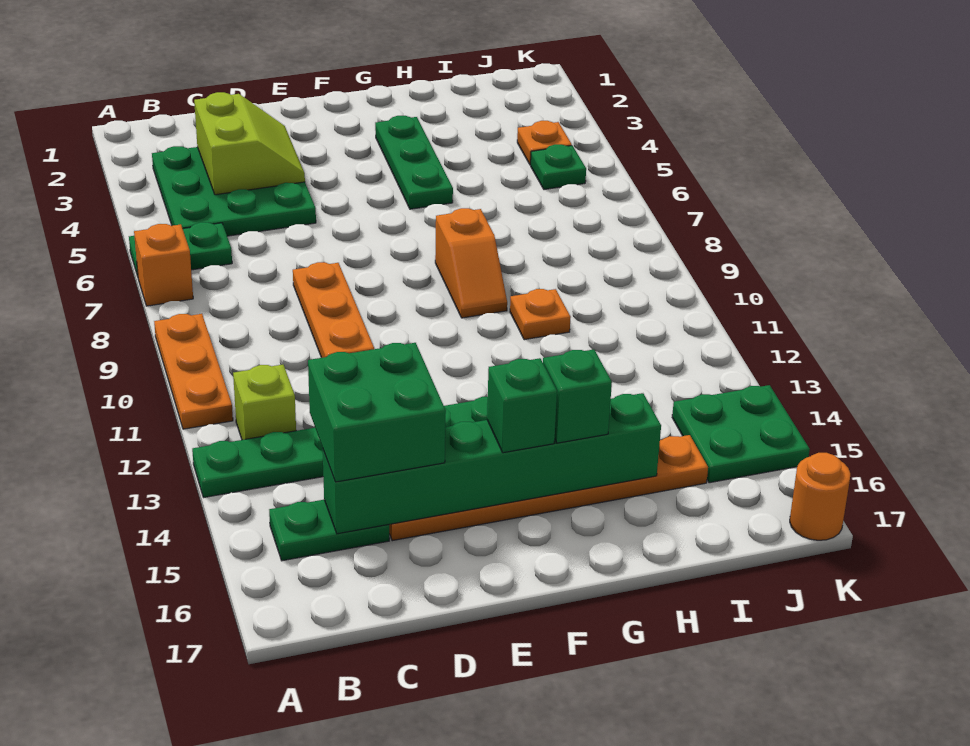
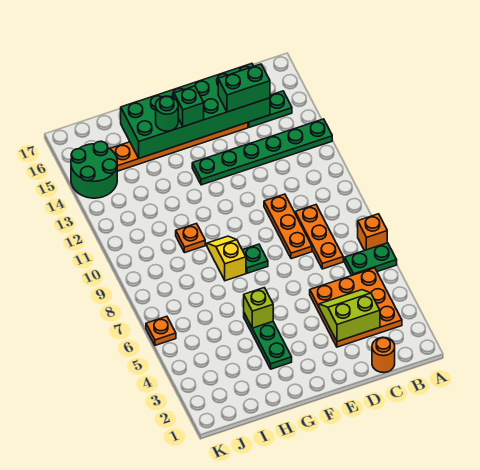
orange plate A9:A11 level 1 -> orange plate C7:C9 level 1
green plate B3:D5 level 1 -> orange plate B3:D5 level 1
lime brick B12 level 1 -> lime brick G5 level 2
lime slope C3:D4 level 2 top C -> lime slope C3:D4 level 2 top 3
green brick C14:D15 level 3 -> green brick C15:D15 level 3
green brick C15:H15 level 2 -> green brick C15:H16 level 2
orange slope G8:G9 level 1 top 8 -> yellow slope G8:G9 level 1 top 8
green brick G15 level 3 -> green round brick G15 level 3
orange plate J4 level 1 -> orange plate K6 level 1
green plate J5 level 1 -> green plate F8 level 1
green plate J14:K15 level 1 -> green round brick J14:K15 level 1
orange round brick K17 level 1 -> orange round brick C1 level 1

